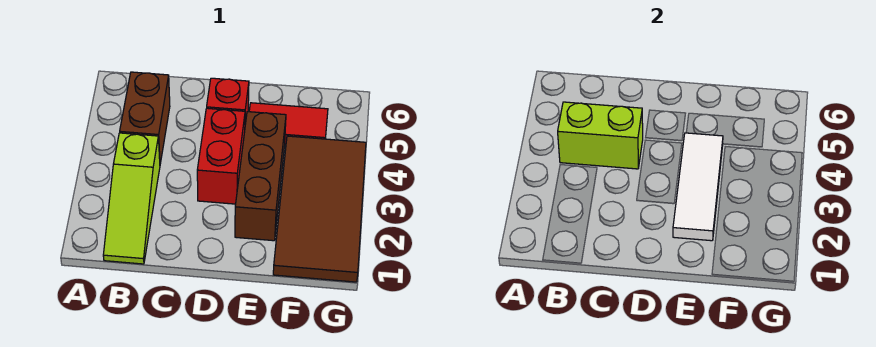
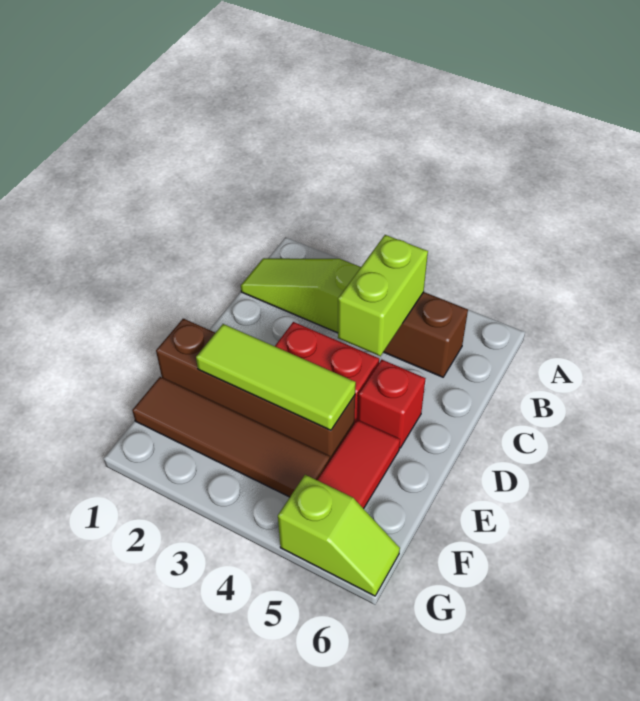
brown brick E2:E4 level 1 -> brown brick E1:E4 level 1
white tile E2:E4 level 2 -> lime tile E2:E4 level 2
brown tile F1:G4 level 1 -> brown tile F1:F4 level 1
none -> lime slope G5:G6 level 1 top 5

